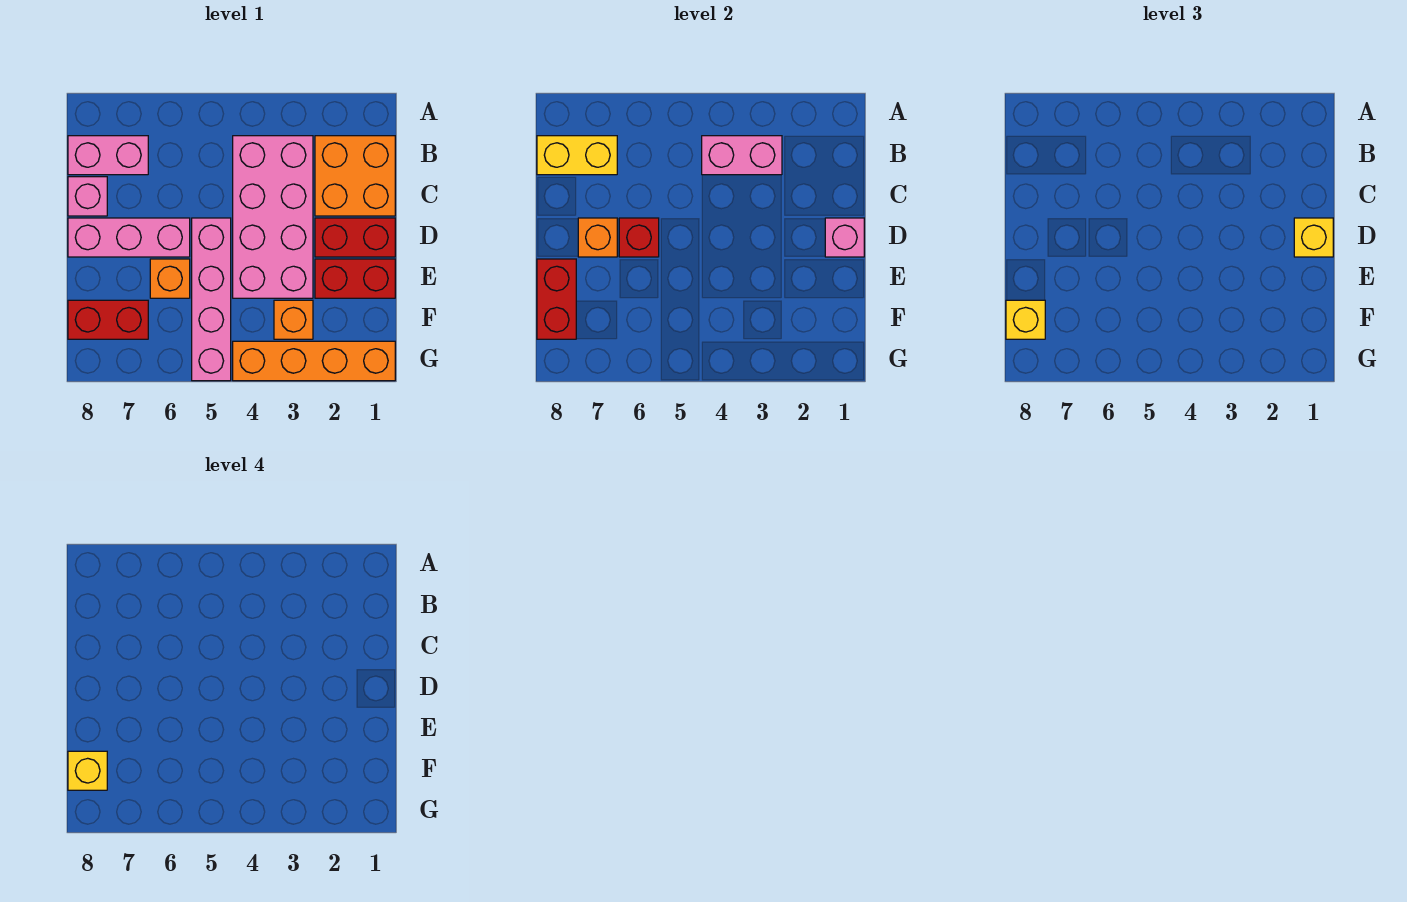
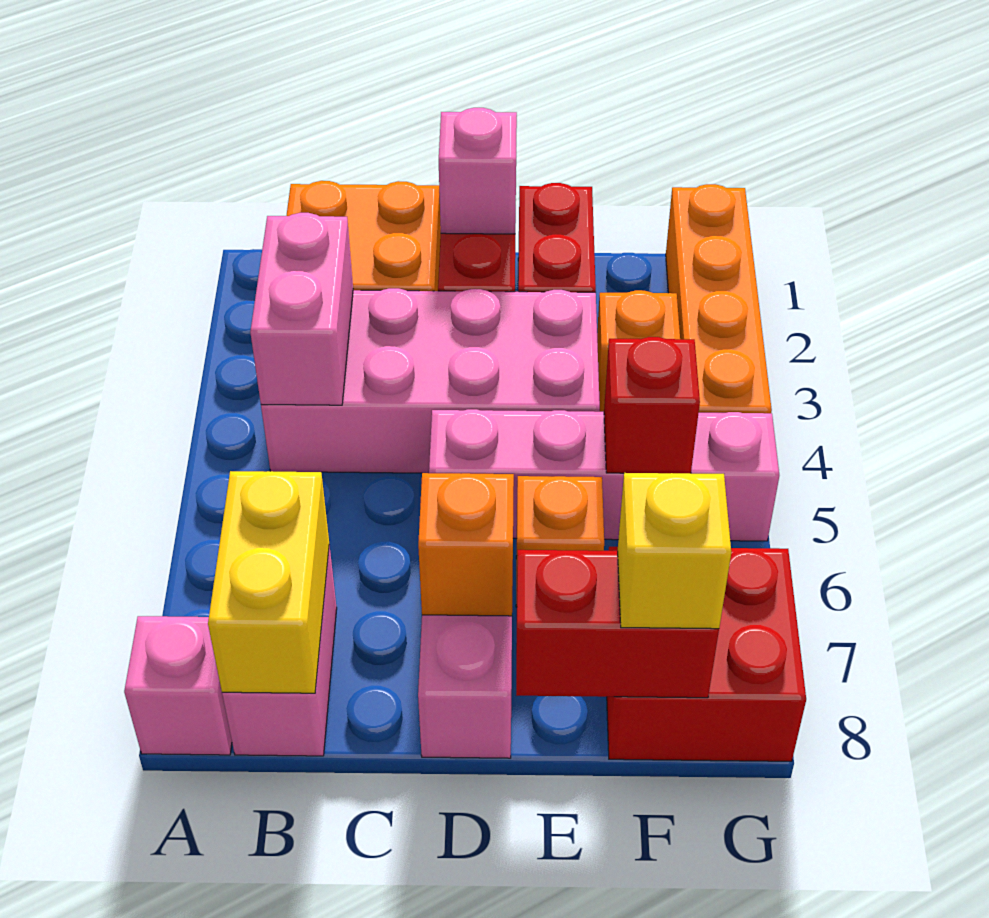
pink brick C8 level 1 -> pink brick A8 level 1
yellow brick D1 level 3 -> none
red brick D6 level 2 -> red brick F5 level 2
red brick F7:F8 level 1 -> red brick F7:G8 level 1
yellow brick F8 level 4 -> none

